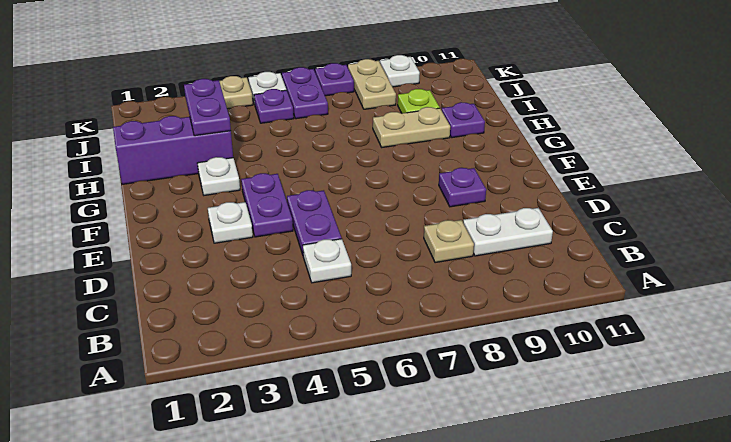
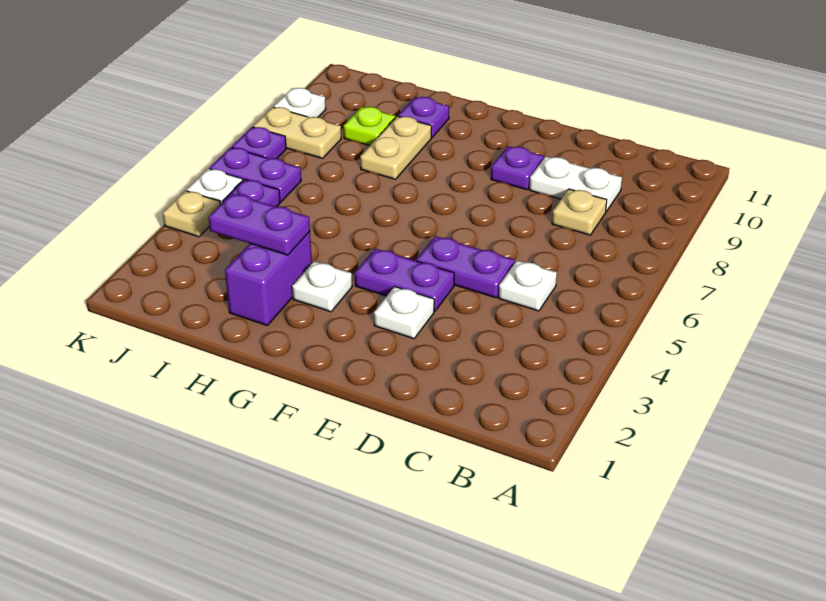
white plate C9:C10 level 1 -> white plate C9:D9 level 1
purple brick H1:H3 level 1 -> purple brick H2:H3 level 1

